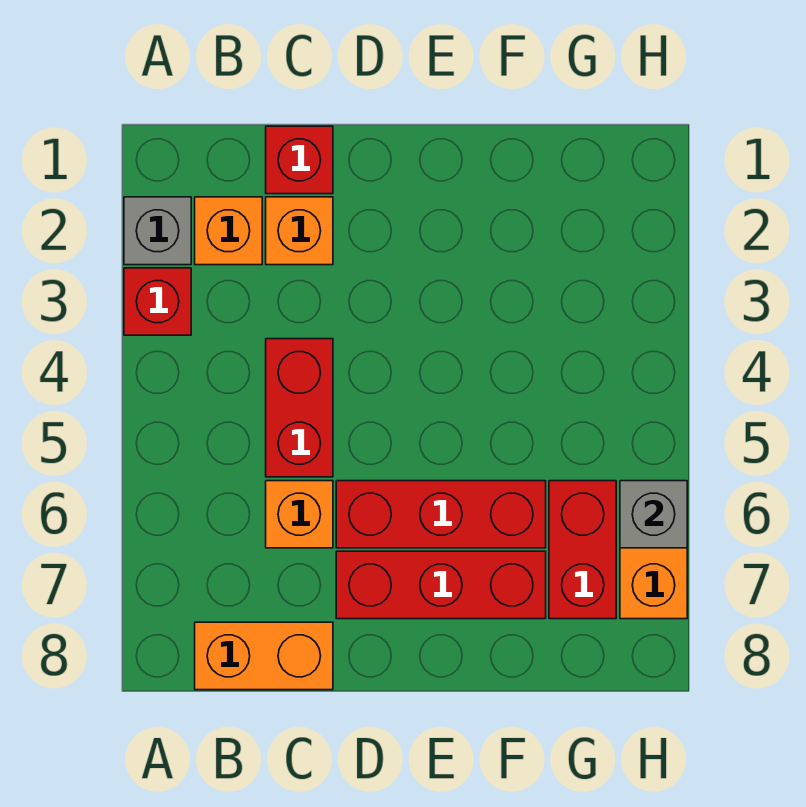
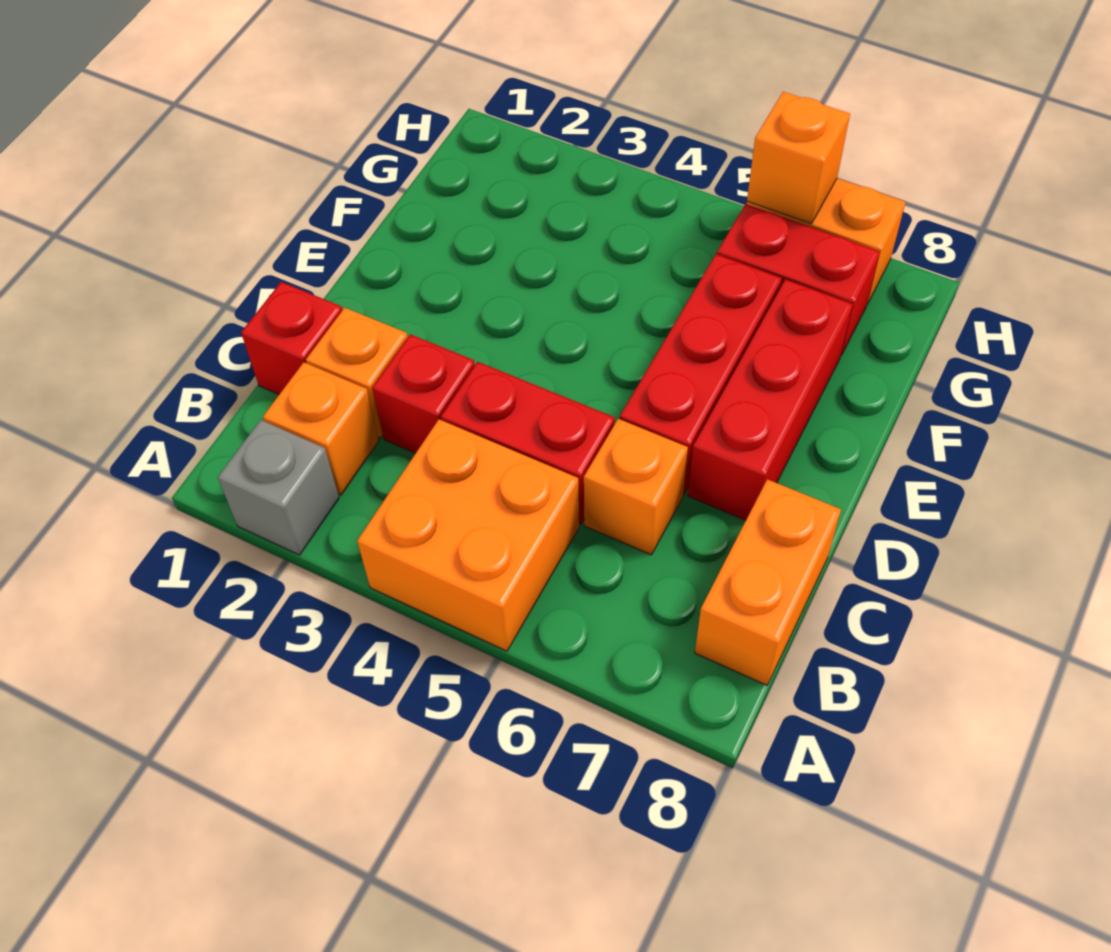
red brick A3 level 1 -> red brick C3 level 1
none -> orange brick A4:B5 level 1
grey brick H6 level 2 -> orange brick H6 level 2

